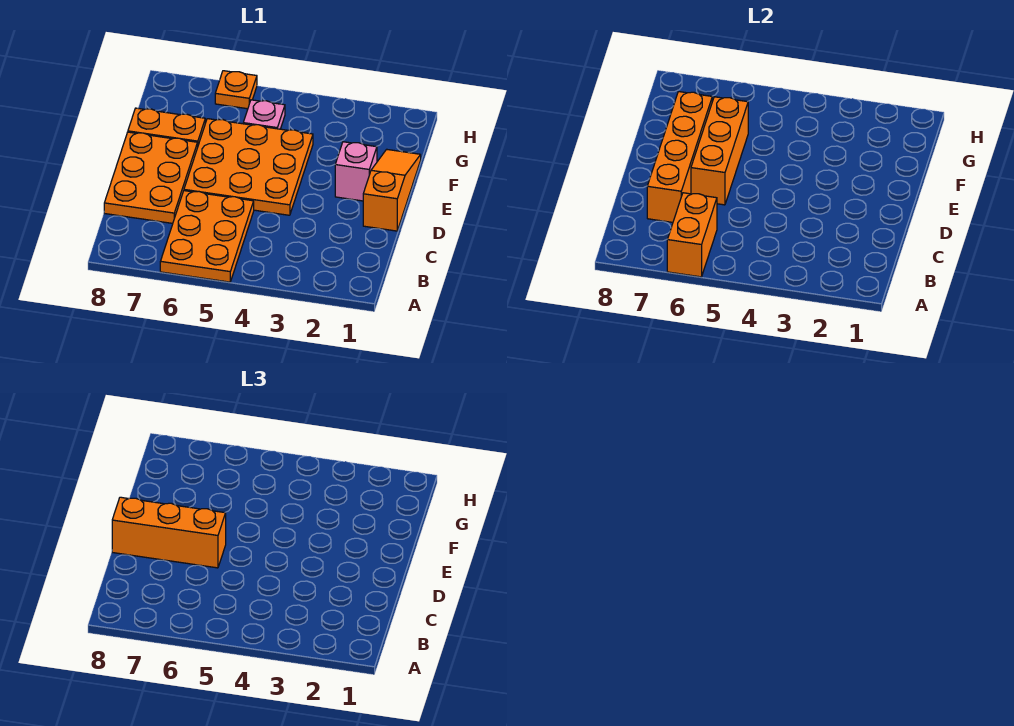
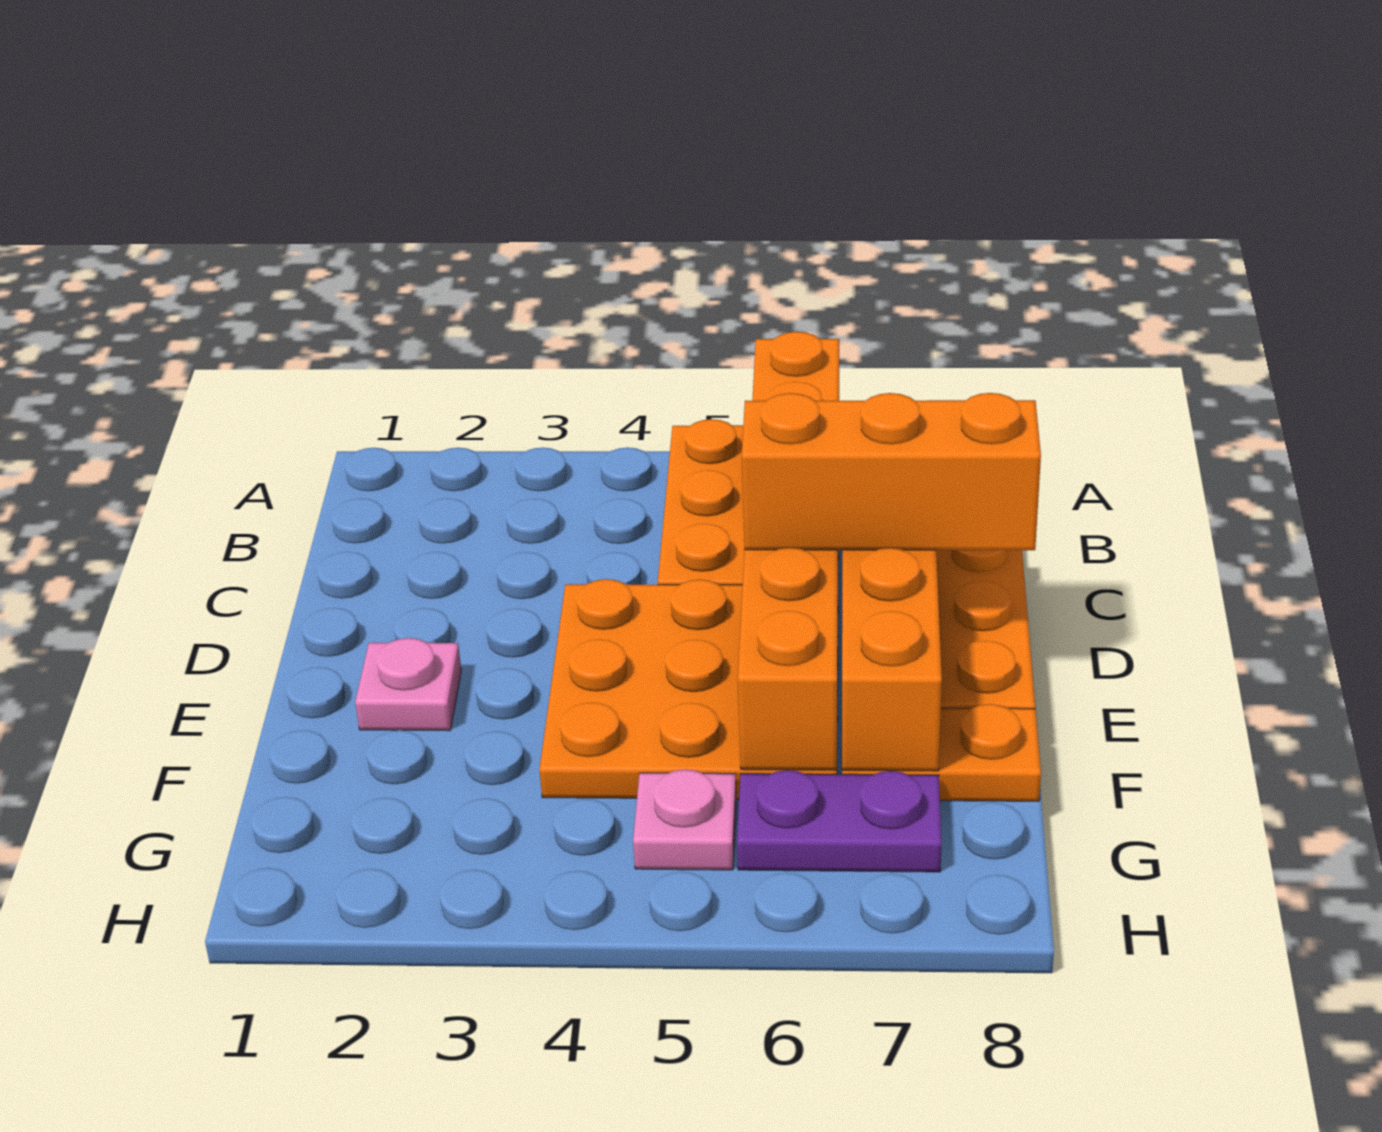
orange slope D1:F1 level 1 top D -> none
pink brick E2 level 1 -> pink plate E2 level 1
none -> purple plate G6:G7 level 1
orange plate H6 level 1 -> none

